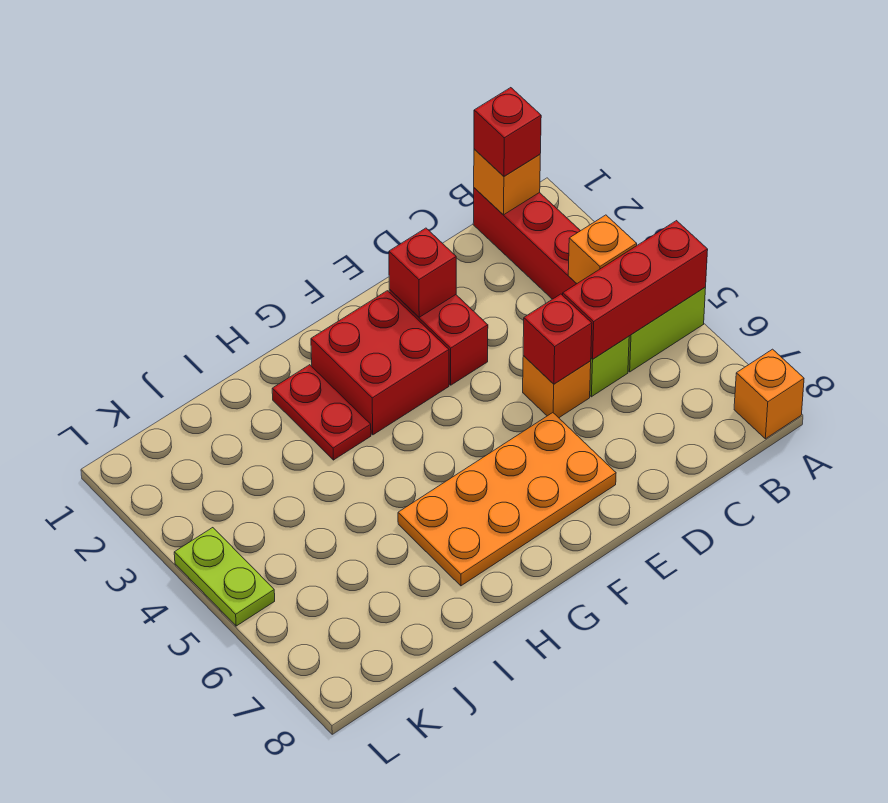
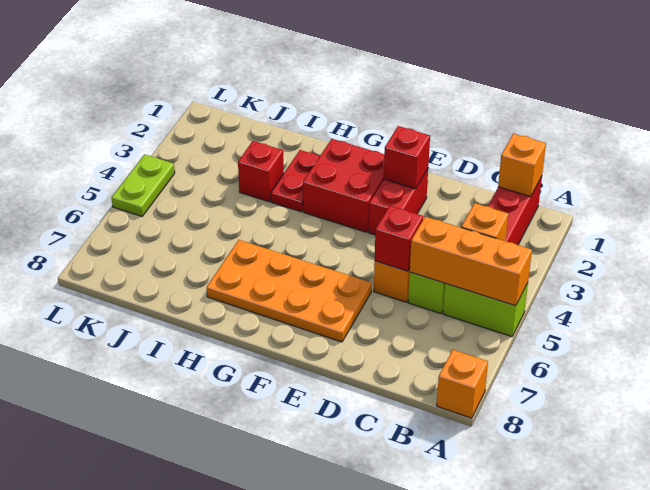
red brick A5:C5 level 2 -> orange brick A5:C5 level 2
red brick B1 level 3 -> red brick I3 level 1

